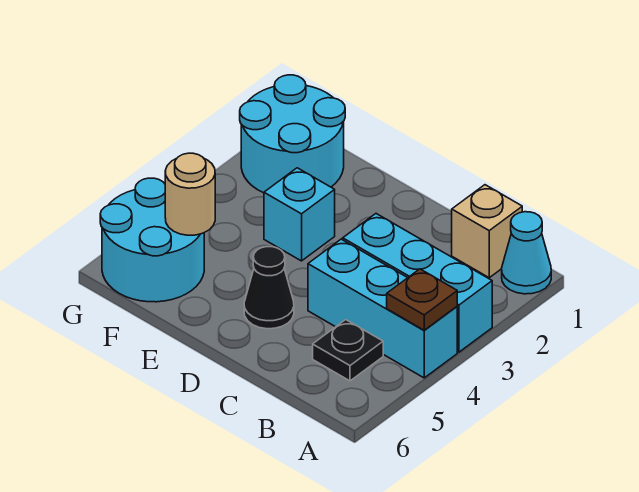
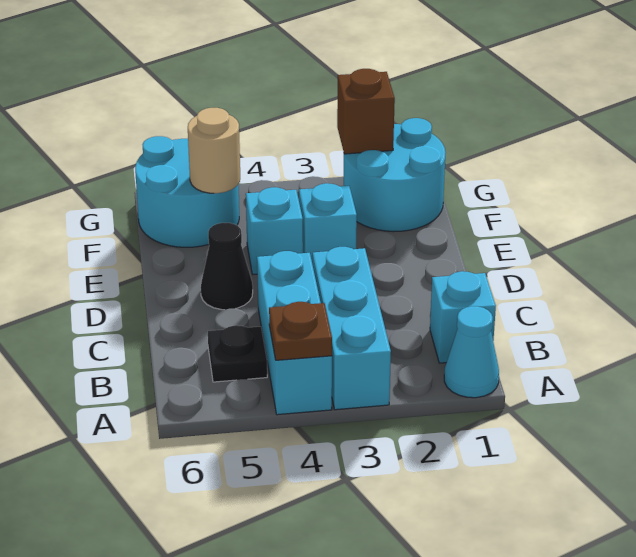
tan brick B1 level 1 -> cyan brick B1 level 1
none -> cyan brick E4 level 1
none -> brown brick G2 level 2

